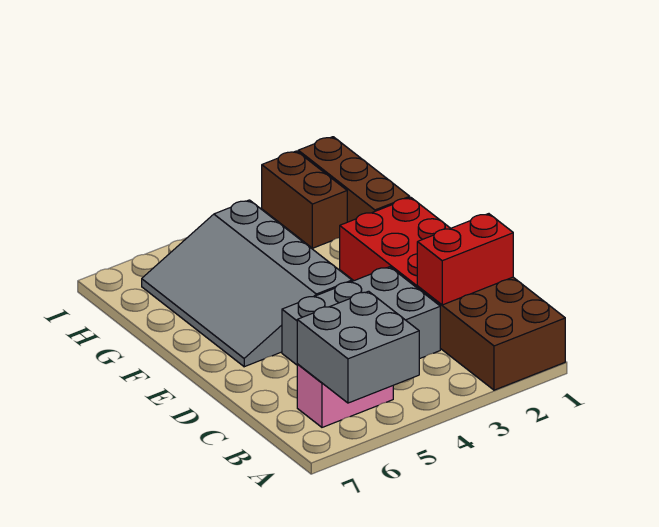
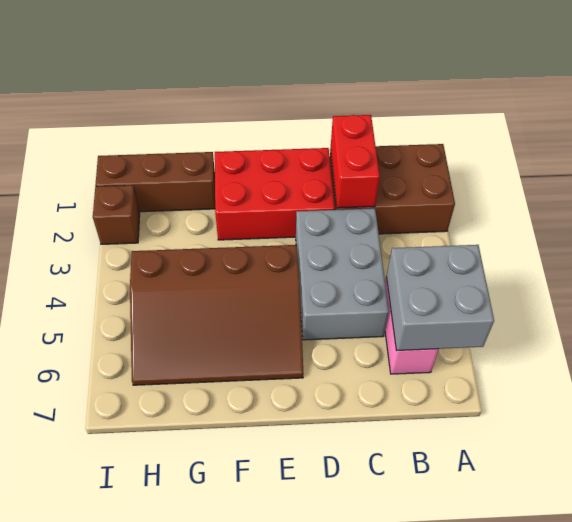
grey slope E4:H6 level 1 top 4 -> brown slope E4:H6 level 1 top 4
brown brick H2:I2 level 1 -> brown brick I2 level 1

